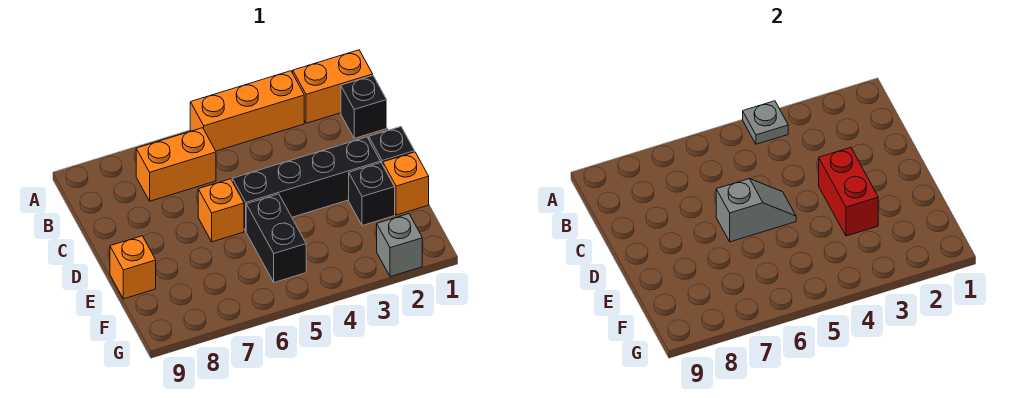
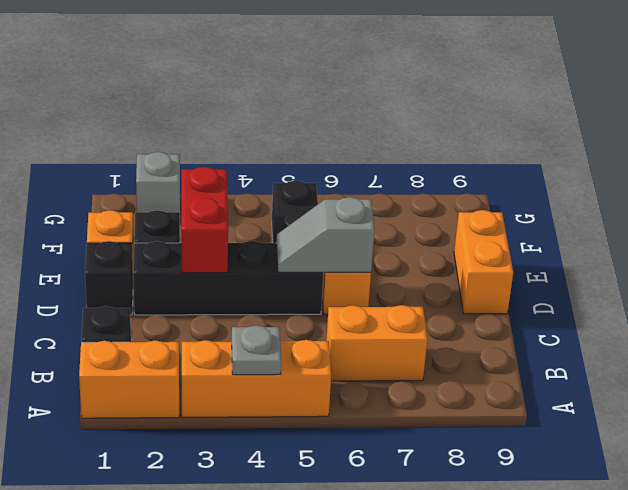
orange brick E9 level 1 -> orange brick D9:E9 level 1

